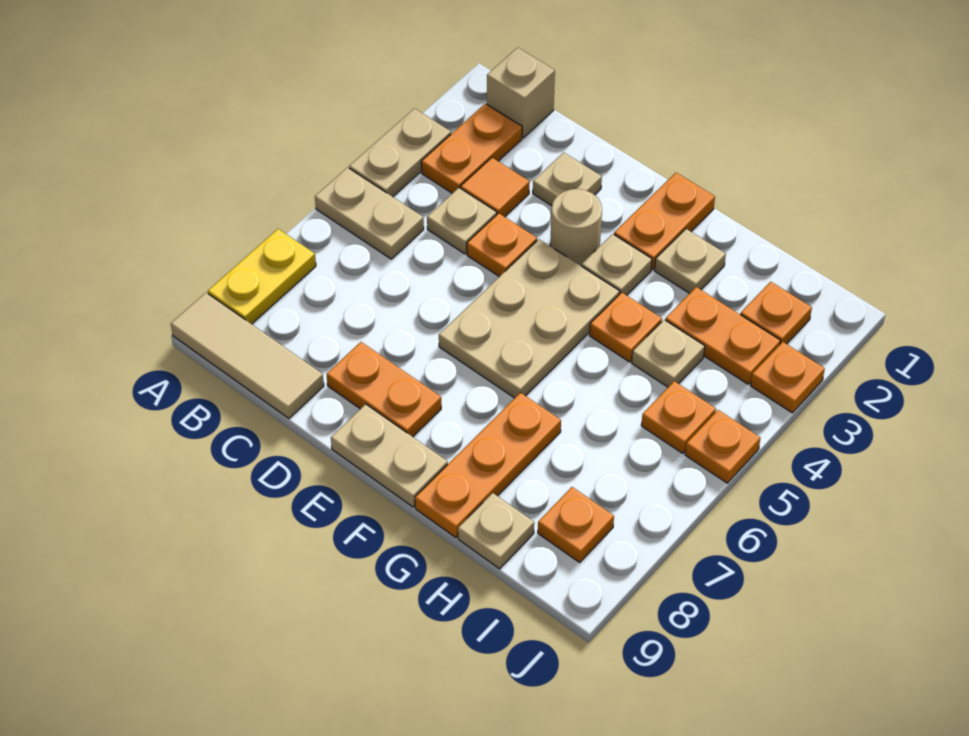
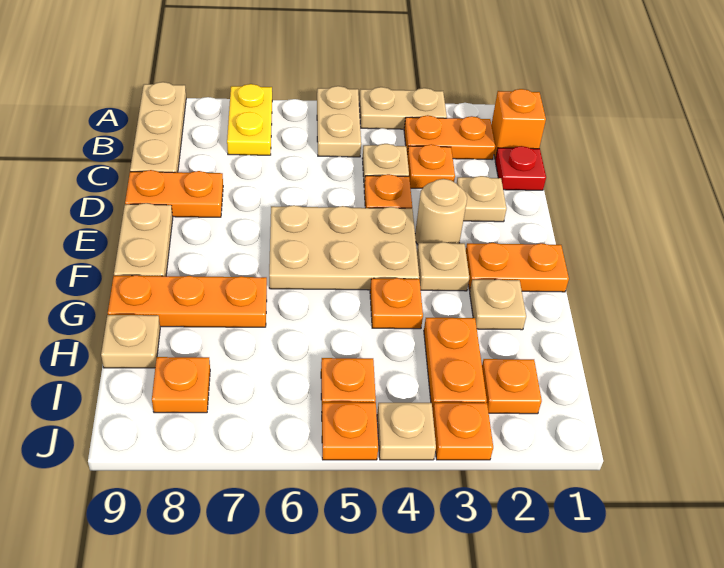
yellow plate A7:A8 level 1 -> yellow plate A7:B7 level 1
tan tile A9:C9 level 1 -> tan plate A9:C9 level 1
tan brick B1 level 1 -> orange brick B1 level 1
none -> red plate C1 level 1
orange tile C3 level 1 -> orange plate C3 level 1
orange plate D8:E8 level 1 -> orange plate D8:D9 level 1
tan plate H4 level 1 -> tan plate J4 level 1

